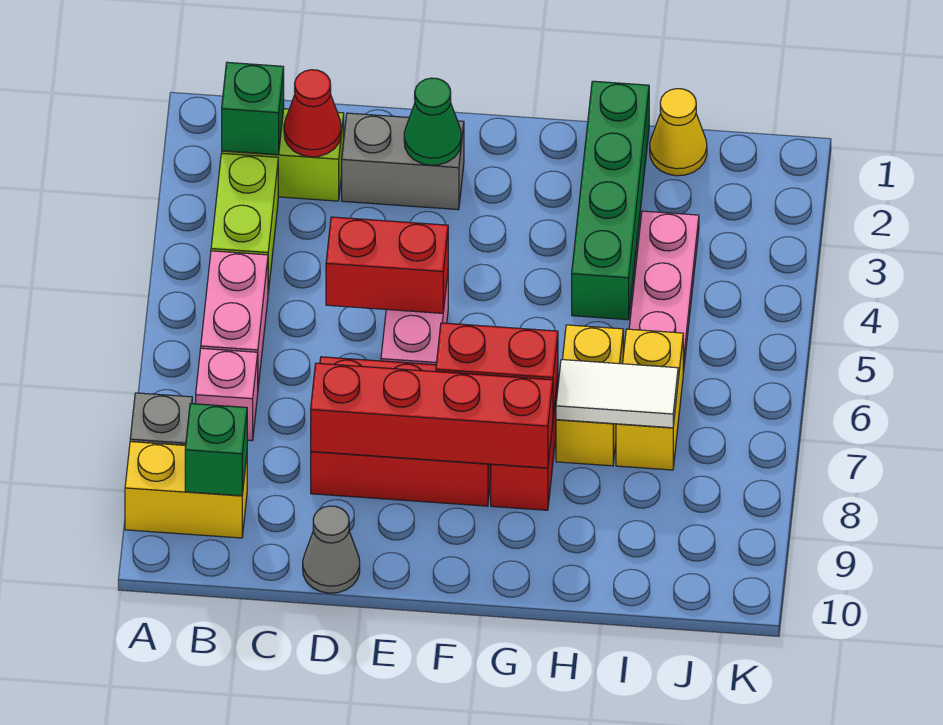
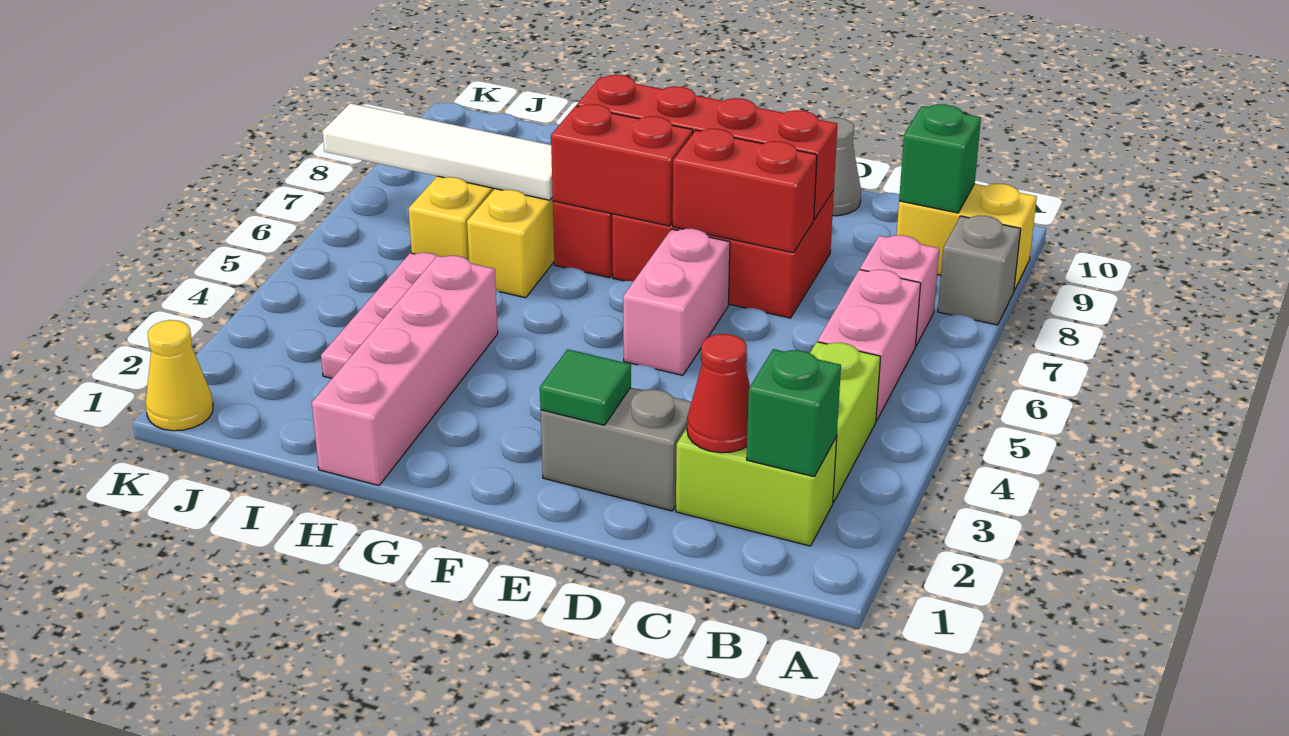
red brick D5:E5 level 2 -> red brick D7:E7 level 2
green cone E2 level 2 -> green tile E2 level 2
green brick H1:H4 level 1 -> pink brick H1:H4 level 1
white tile H7:I7 level 2 -> white tile H7:K7 level 2
yellow cone I1 level 1 -> yellow cone K1 level 1

